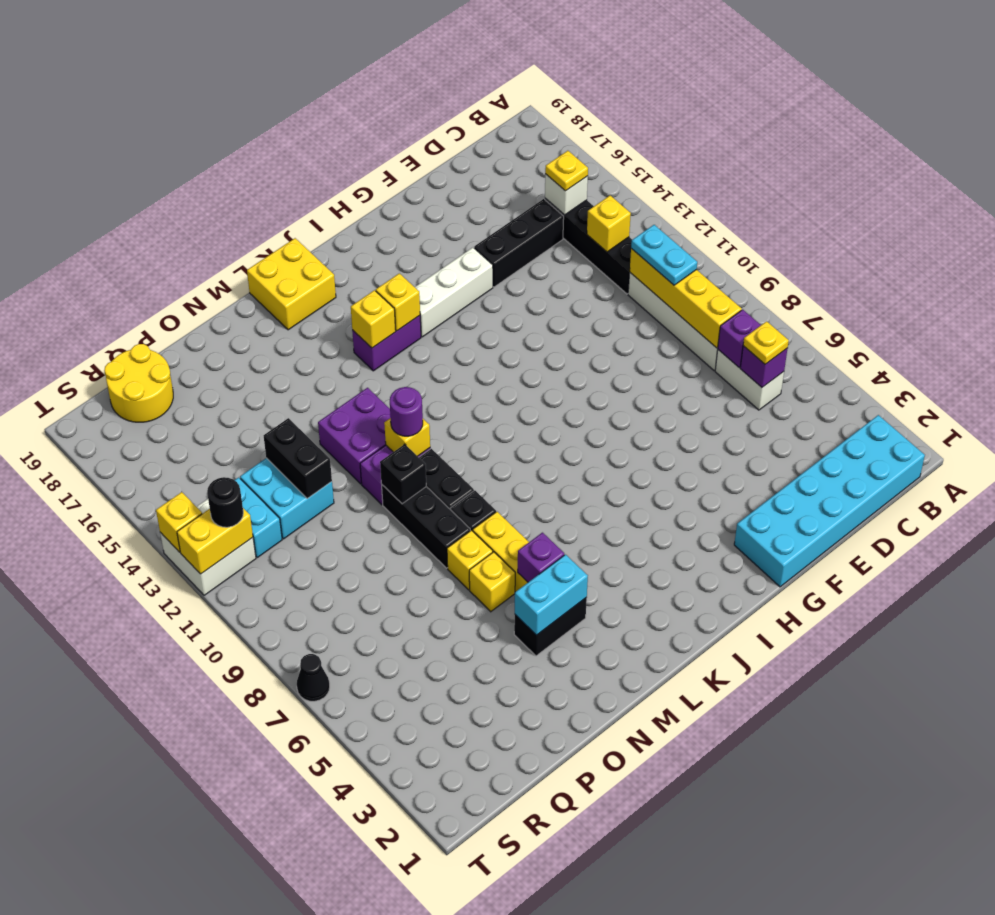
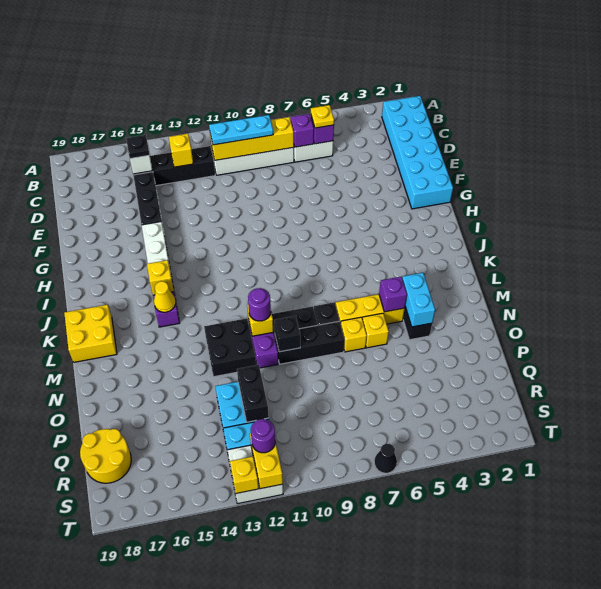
cyan plate C10:C11 level 3 -> cyan plate C9:C11 level 3
yellow plate C15 level 3 -> black plate C15 level 3
yellow brick K15 level 2 -> yellow cone K15 level 2
purple brick M12:N13 level 1 -> black brick M12:N13 level 1
black brick P12:P13 level 2 -> black brick P12:Q12 level 2
black round brick S12 level 3 -> purple round brick S12 level 3

